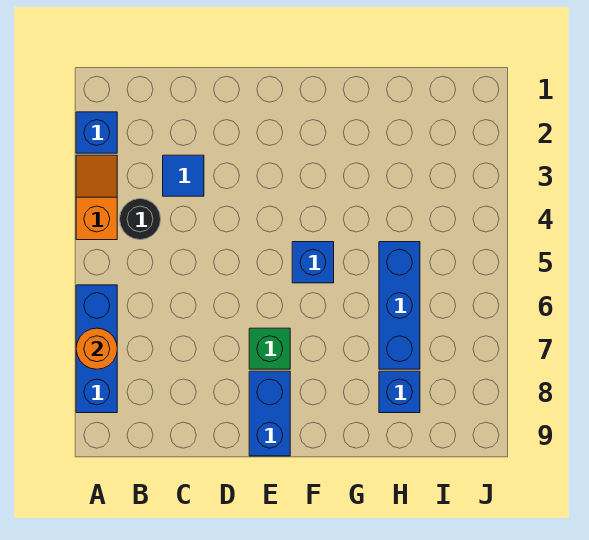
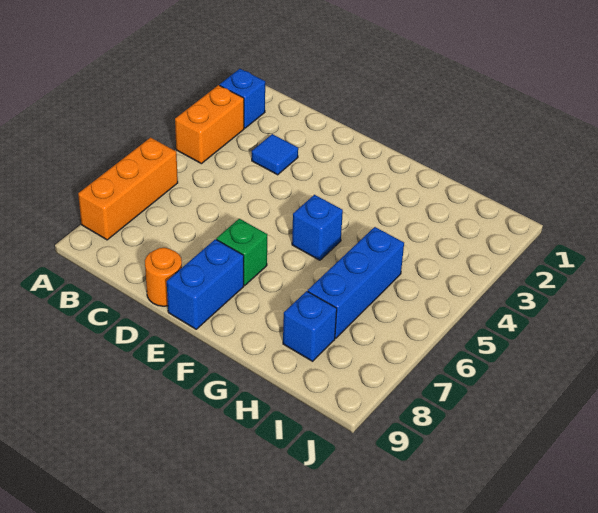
orange slope A3:A4 level 1 top 4 -> orange brick A3:A4 level 1
blue brick A6:A8 level 1 -> orange brick A6:A8 level 1
orange round brick A7 level 2 -> orange round brick D9 level 1
black round brick B4 level 1 -> none

